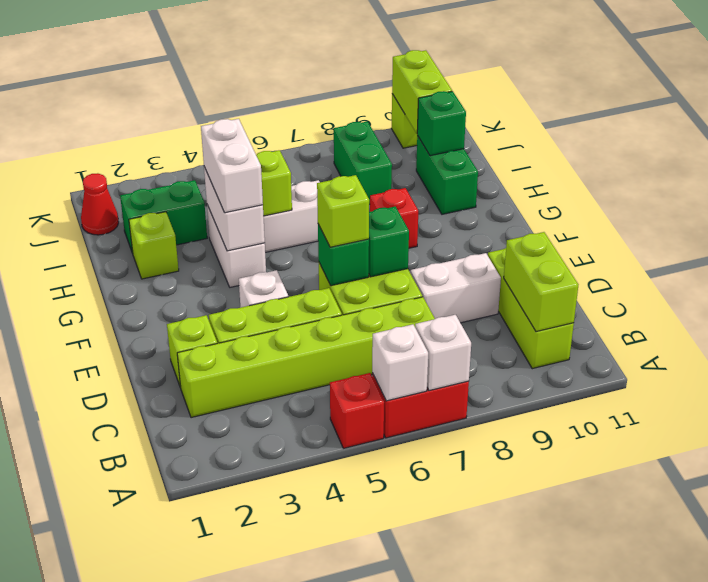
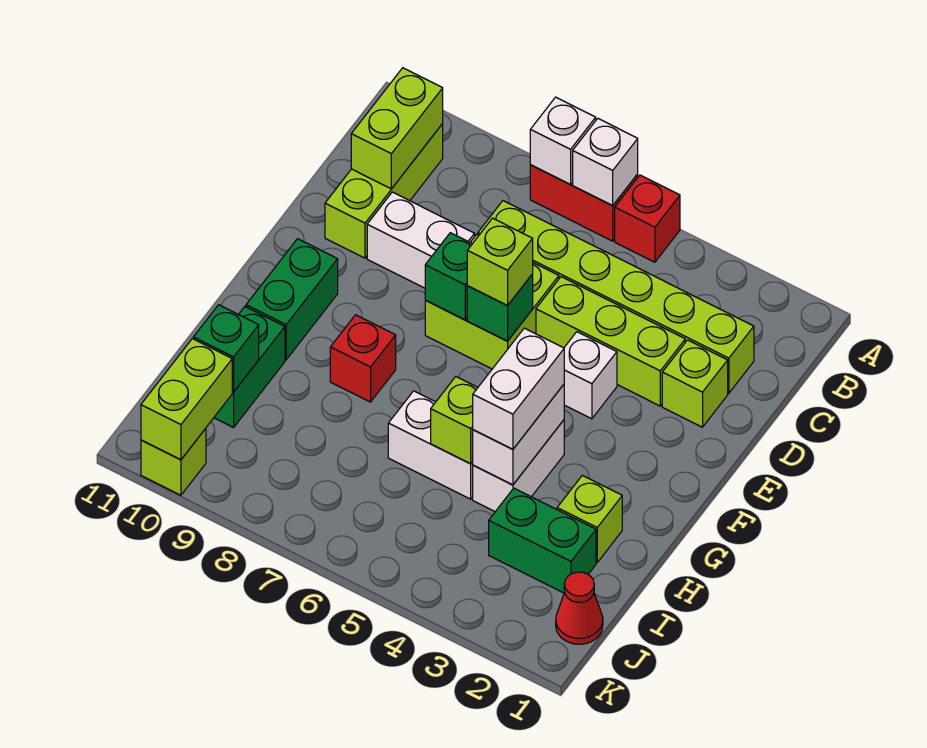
green brick I8:J8 level 1 -> green brick F10:G10 level 1

